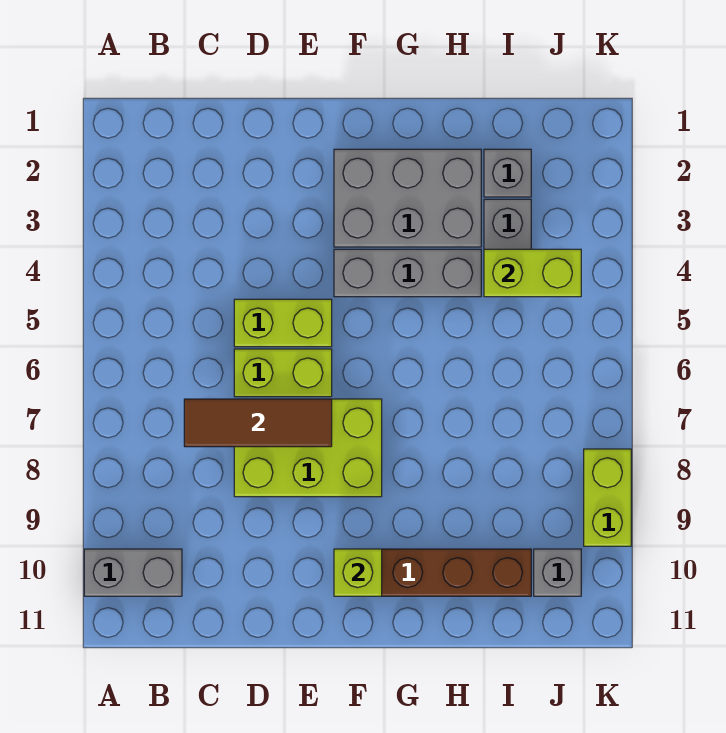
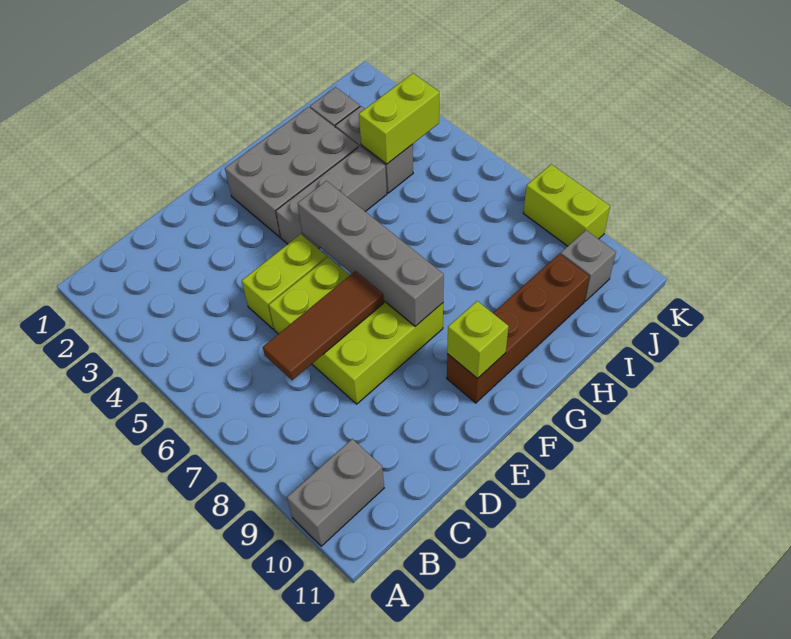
none -> grey brick F5:F8 level 2

